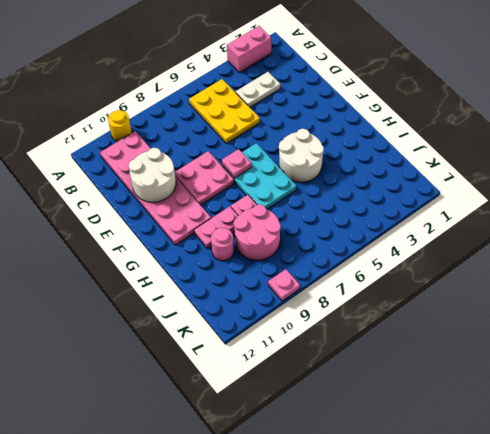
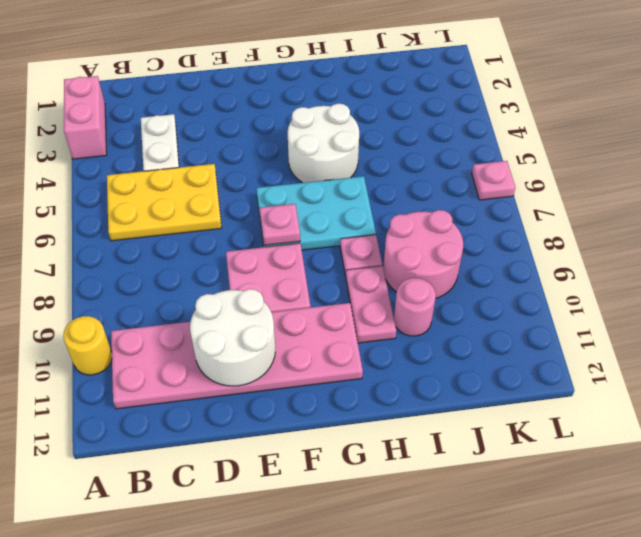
pink plate L9 level 1 -> pink plate L6 level 1

